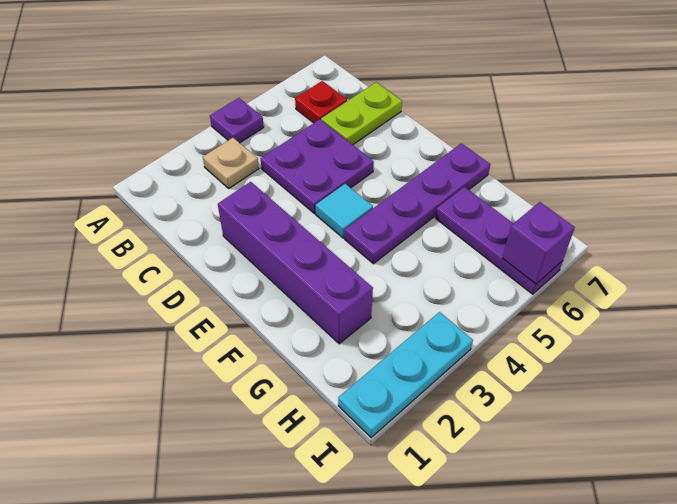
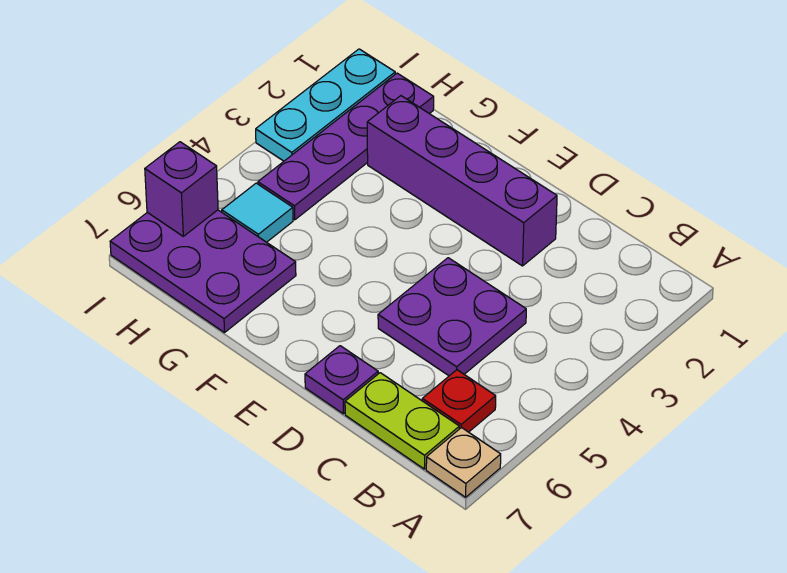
purple plate A4 level 1 -> purple plate D7 level 1
tan plate B3 level 1 -> tan plate A7 level 1
lime plate C6:C7 level 1 -> lime plate B7:C7 level 1
cyan tile E4 level 1 -> cyan tile H5 level 1
purple plate F4:F7 level 1 -> purple plate H1:H4 level 1
purple plate G6:I6 level 1 -> purple plate G6:I7 level 1

